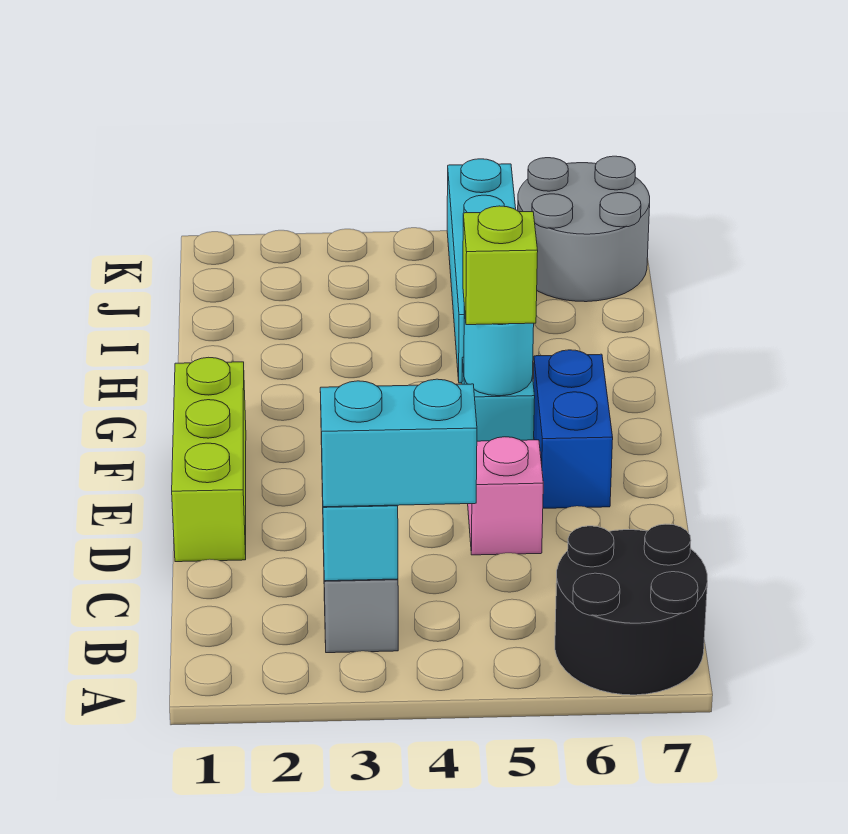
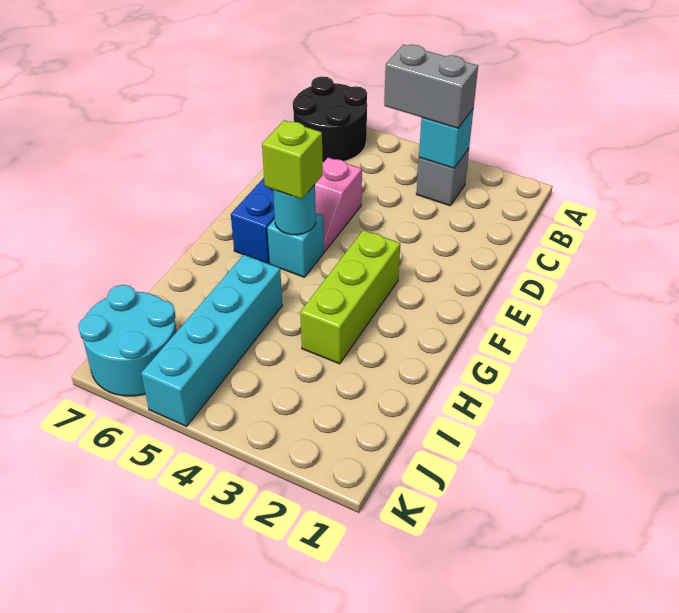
cyan brick B3:B4 level 3 -> grey brick B3:B4 level 3
lime brick D1:F1 level 1 -> lime brick F3:H3 level 1
grey round brick J6:K7 level 1 -> cyan round brick J6:K7 level 1

